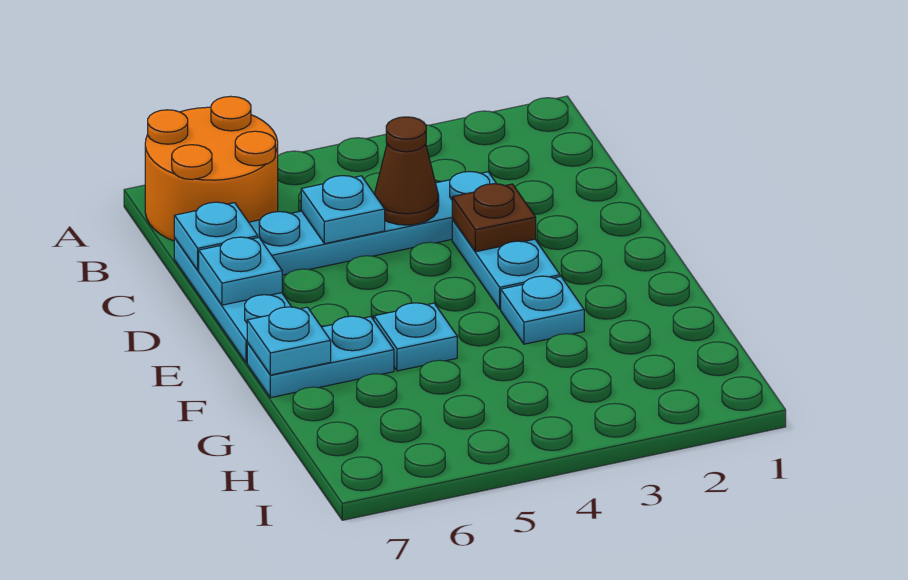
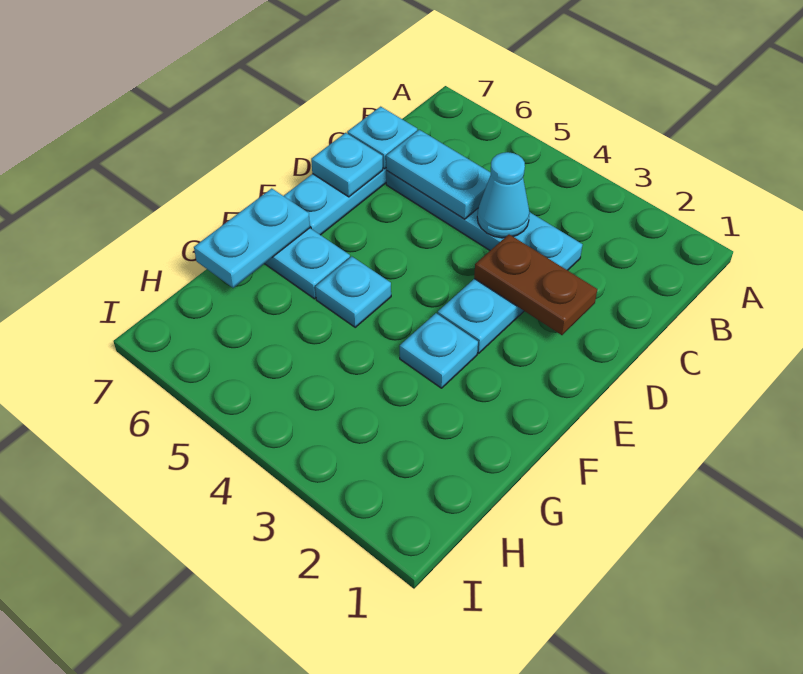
orange round brick A6:B7 level 1 -> none
brown cone C4 level 2 -> cyan cone C4 level 2
cyan plate C5 level 2 -> cyan plate C5:C6 level 2
brown plate D3 level 2 -> brown plate D2:D3 level 2
cyan plate F7 level 2 -> cyan plate F7:G7 level 2

